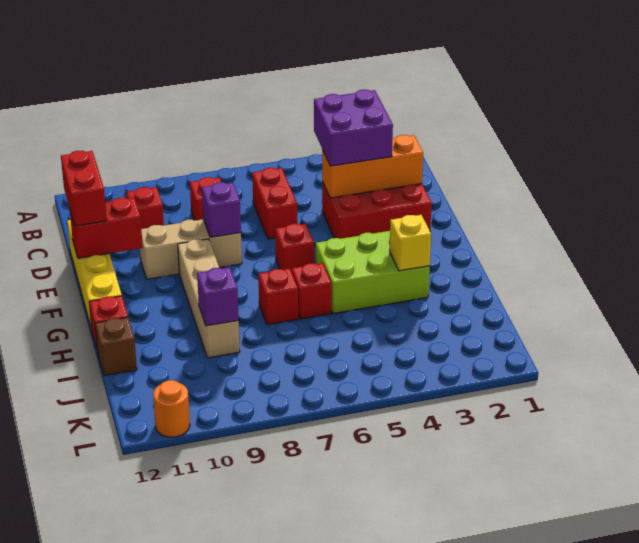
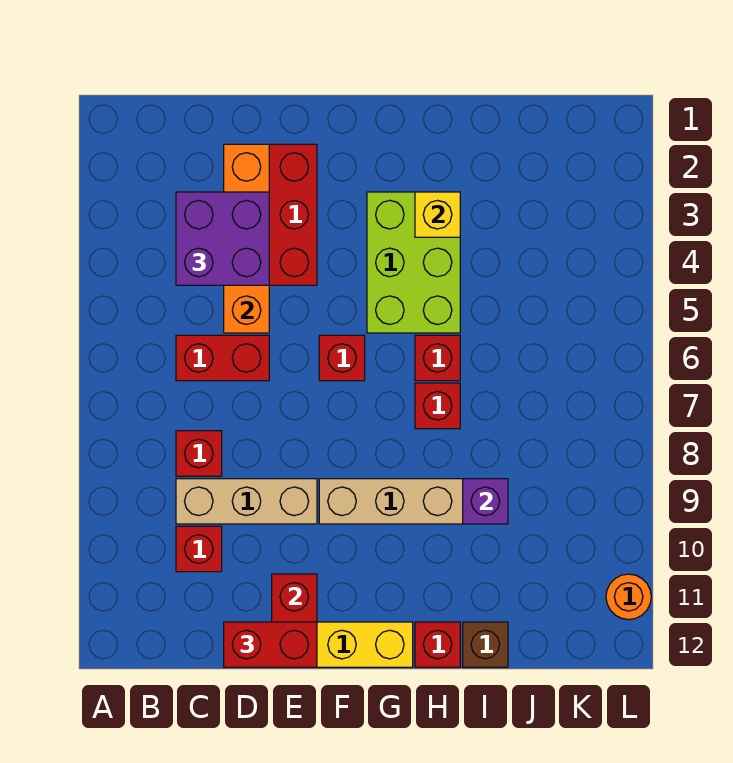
orange brick D2:D4 level 2 -> orange brick D2:D5 level 2
tan brick E8:E10 level 1 -> tan brick C9:E9 level 1
purple brick E8 level 2 -> none

